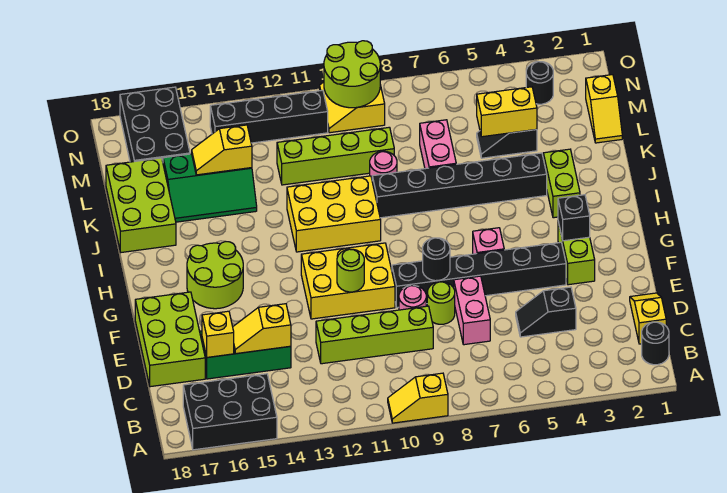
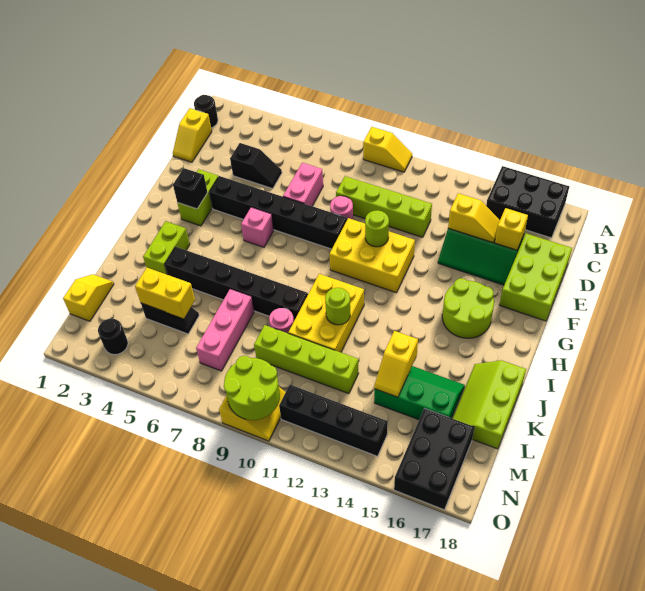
lime round brick E8 level 1 -> lime round brick J11 level 2
black round brick F8 level 2 -> none
yellow brick I10:J12 level 1 -> yellow brick I10:K11 level 1
lime brick J17:L18 level 1 -> lime slope J17:L18 level 1 top 18
pink brick K7:L7 level 1 -> pink brick K7:M7 level 1
yellow slope L14:L15 level 2 top 14 -> yellow slope K14:L14 level 2 top K

